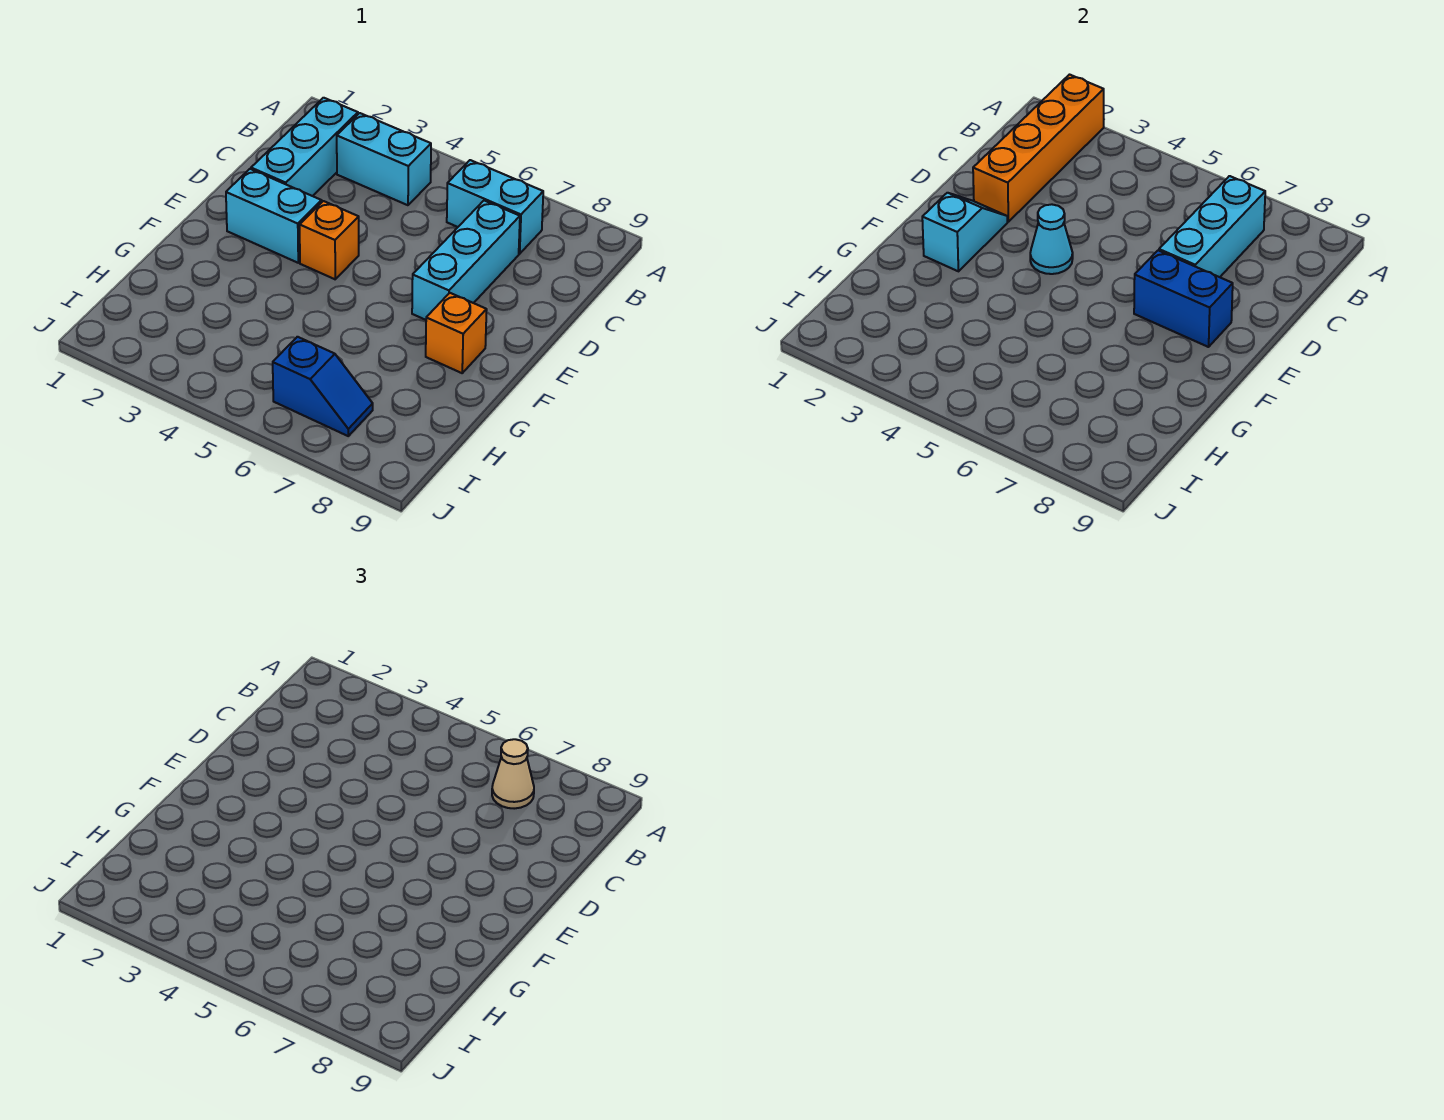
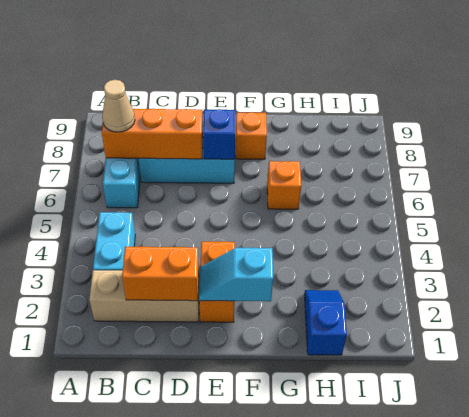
orange brick A2:D2 level 2 -> orange brick C2:D2 level 2
cyan brick B2:D2 level 1 -> tan brick B2:D2 level 1
cyan brick B7:D7 level 2 -> orange brick B7:D7 level 2
cyan brick E2:E3 level 1 -> orange brick E2:E3 level 1
orange brick E4 level 1 -> orange brick G6 level 1
cyan cone E4 level 2 -> none
blue brick E7:E8 level 2 -> blue brick E7 level 2
blue slope I6:I7 level 1 top 6 -> blue slope H1:H2 level 1 top 1

